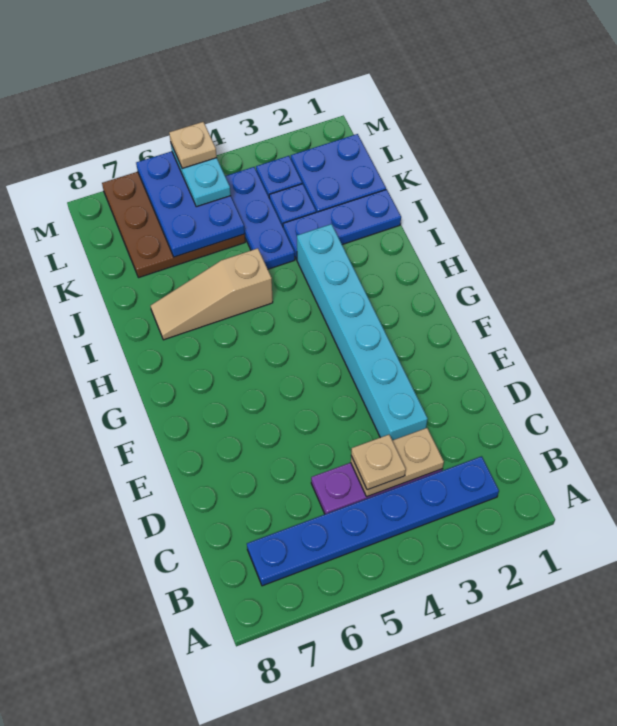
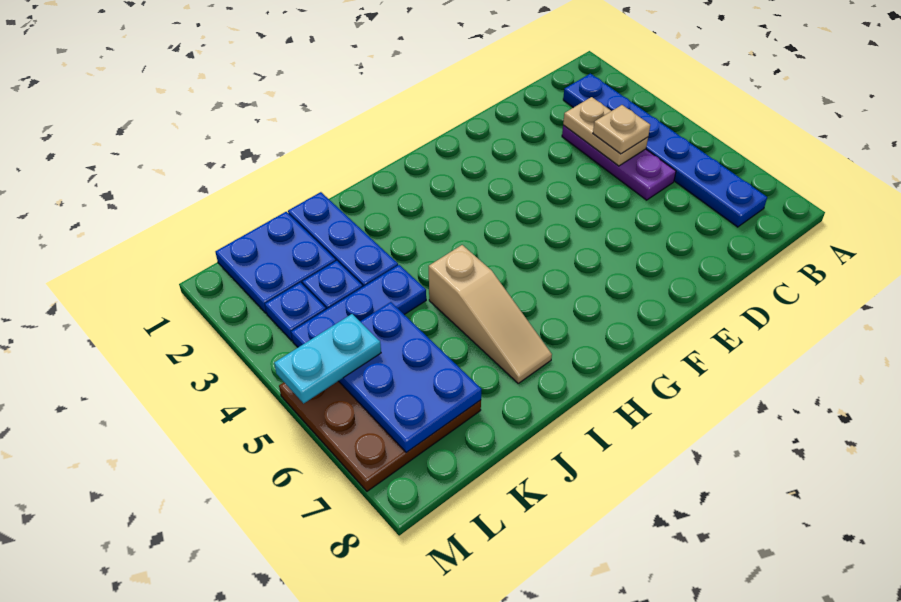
cyan brick D3:I3 level 1 -> none
blue plate K5:M6 level 2 -> blue plate K5:L7 level 2
tan plate M5 level 4 -> none

